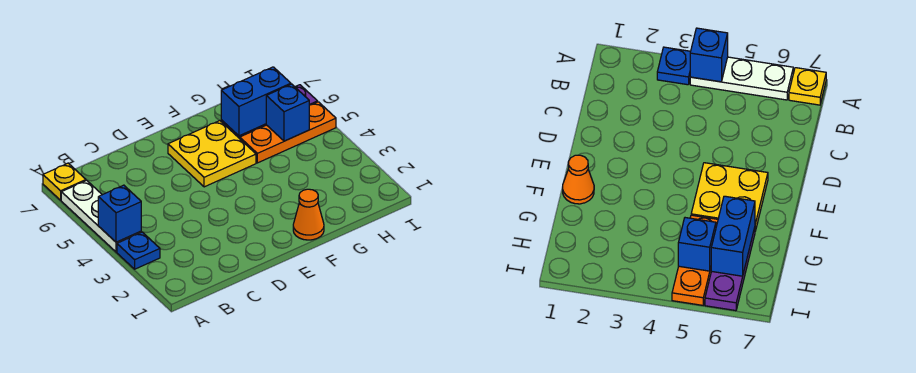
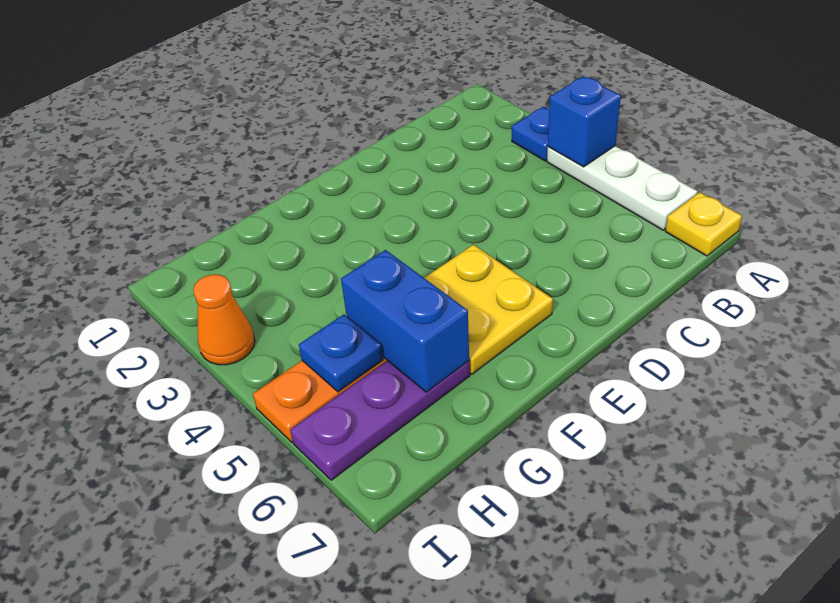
orange cone F1 level 1 -> orange cone I3 level 1
blue brick G6:H6 level 2 -> blue brick G5:G6 level 2
blue brick H5 level 2 -> blue plate H5 level 2

